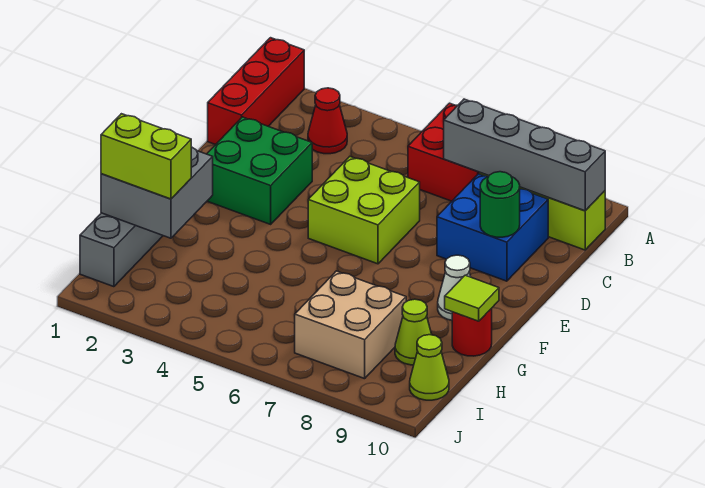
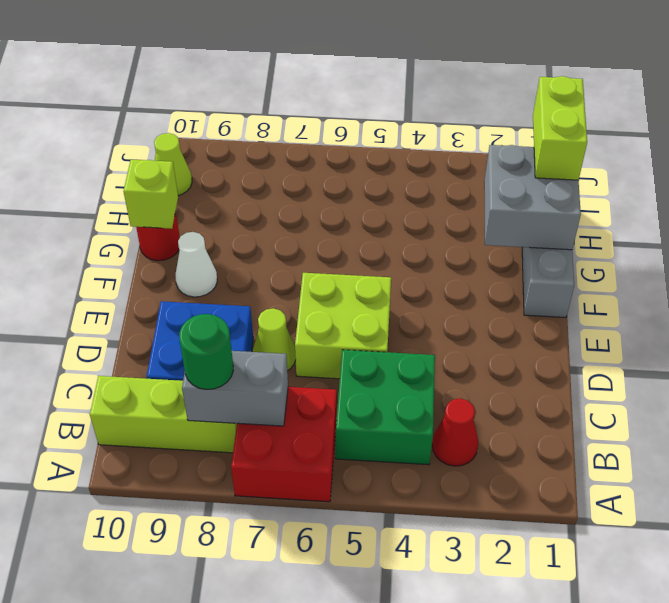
red brick A1:C1 level 1 -> none
grey brick B7:B10 level 2 -> grey brick B7:B8 level 2
green brick D2:E3 level 1 -> green brick B4:C5 level 1
green round brick D9 level 2 -> green round brick B8 level 3
lime tile G10 level 2 -> lime brick G10 level 2
lime brick H1:H2 level 3 -> lime brick H1:I1 level 3
tan brick H7:I8 level 1 -> none
lime cone H9 level 1 -> lime cone D7 level 1

